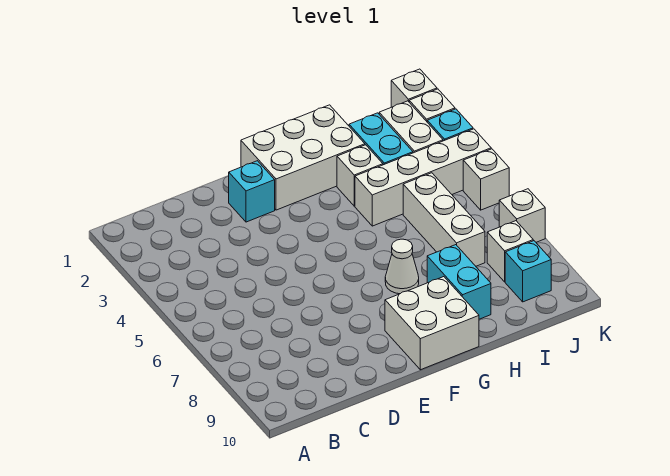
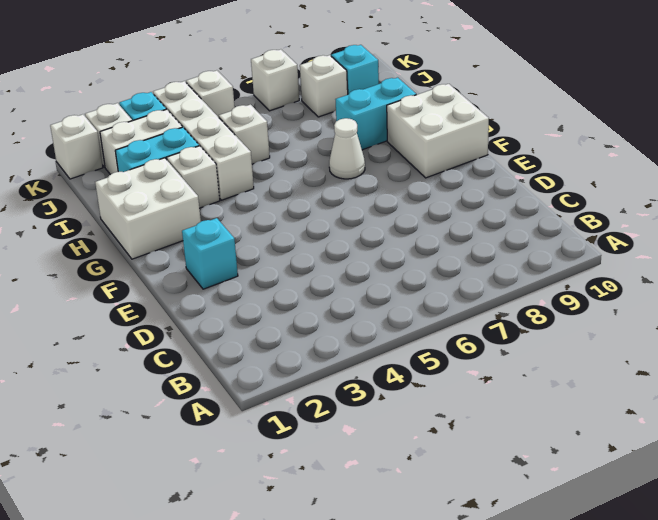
white brick F1:H2 level 1 -> white brick G1:H2 level 1
white brick I5:I7 level 1 -> white brick I5 level 1

